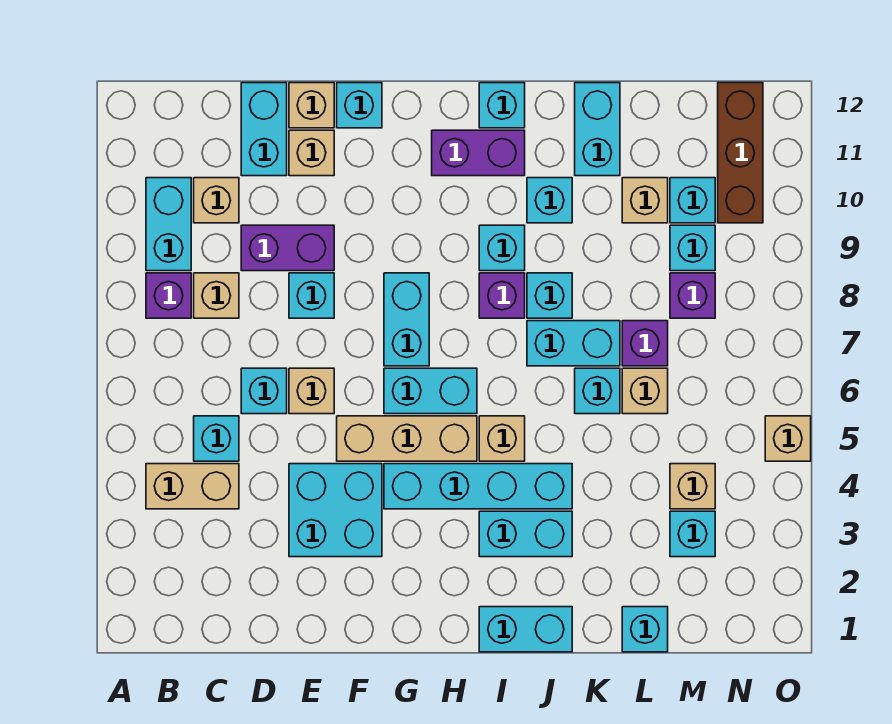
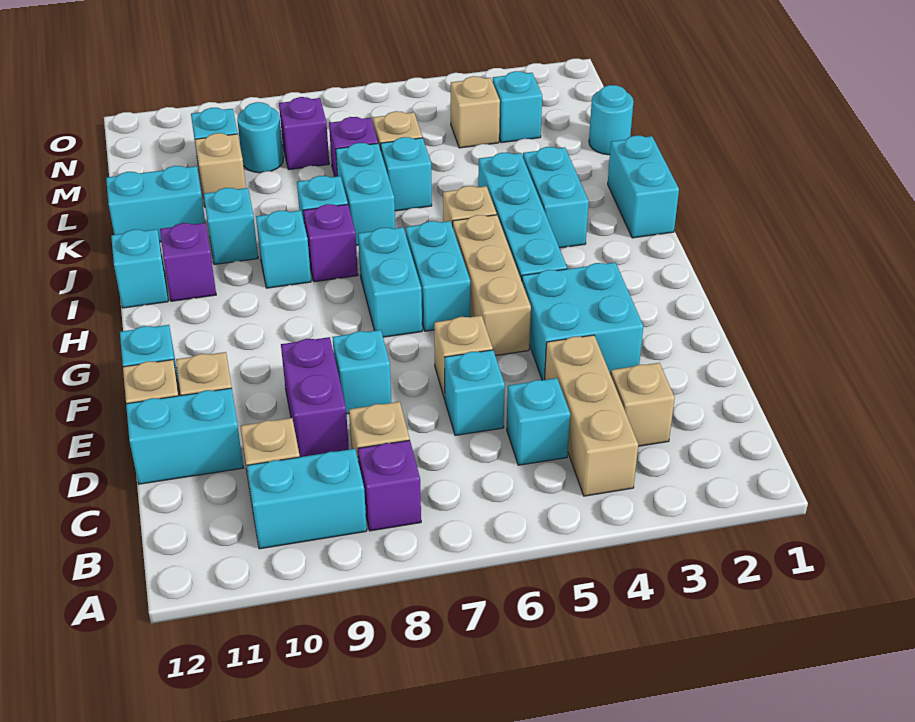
tan brick B4:C4 level 1 -> tan brick B4:D4 level 1
cyan brick G7:G8 level 1 -> cyan brick G7:H7 level 1
purple brick H11:I11 level 1 -> purple brick I11 level 1
cyan brick L1 level 1 -> cyan round brick L1 level 1
cyan brick M9 level 1 -> cyan round brick M9 level 1
brown brick N10:N12 level 1 -> none
tan brick O5 level 1 -> tan brick C3 level 1

